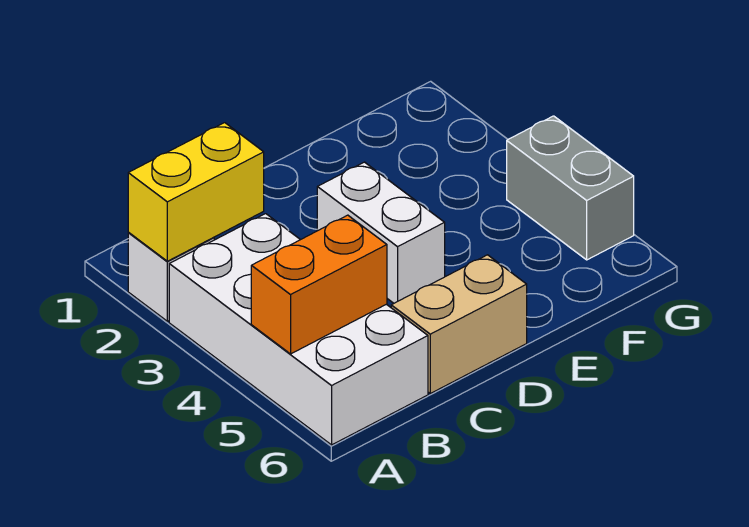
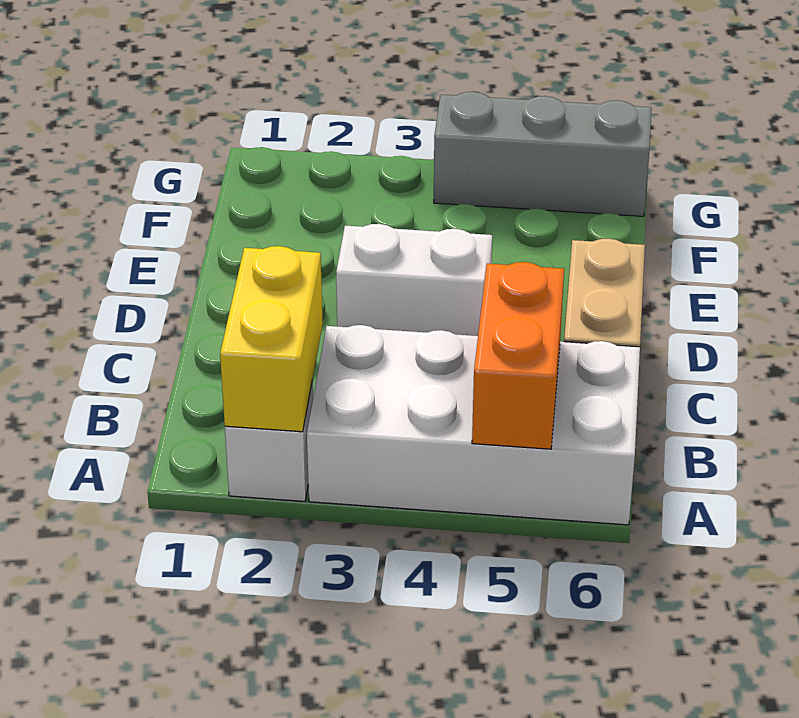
grey brick G4:G5 level 1 -> grey brick G4:G6 level 1

